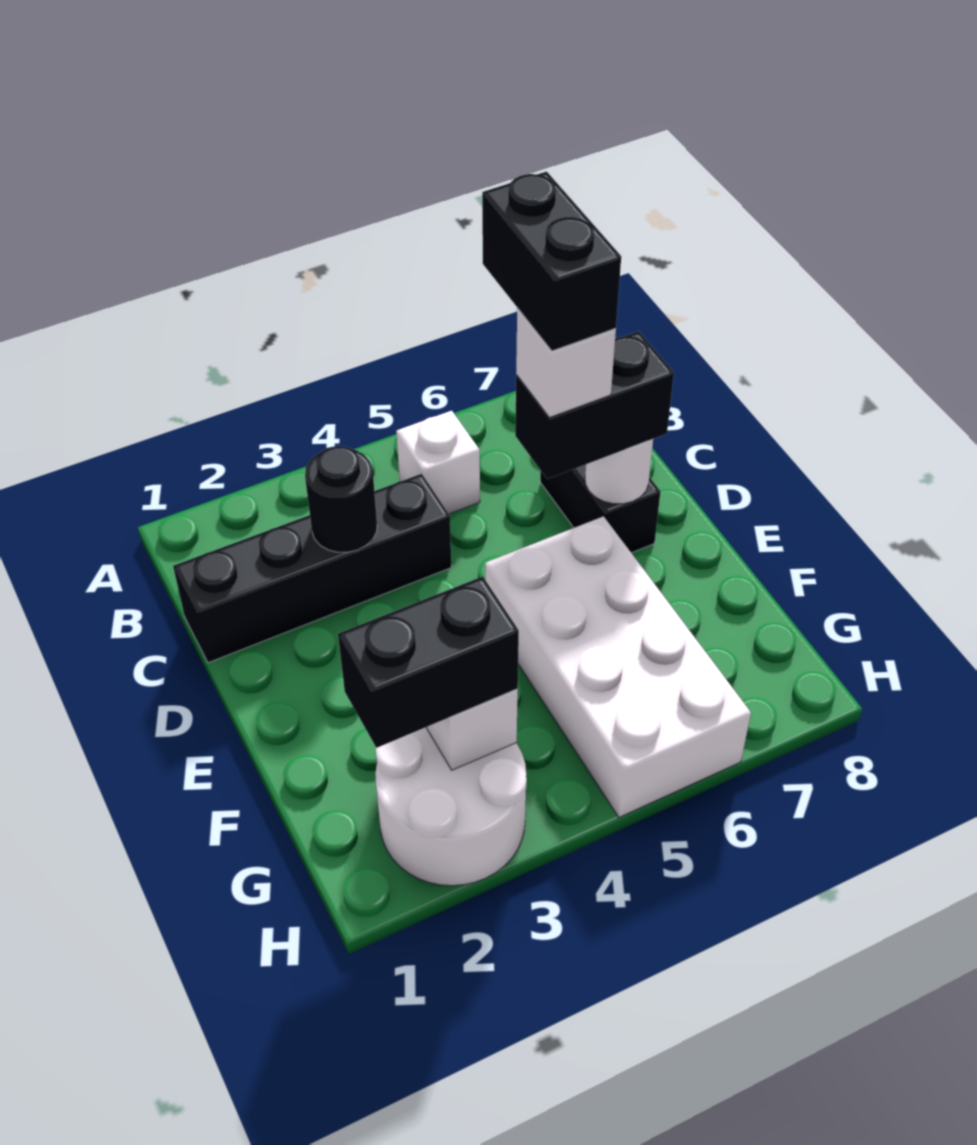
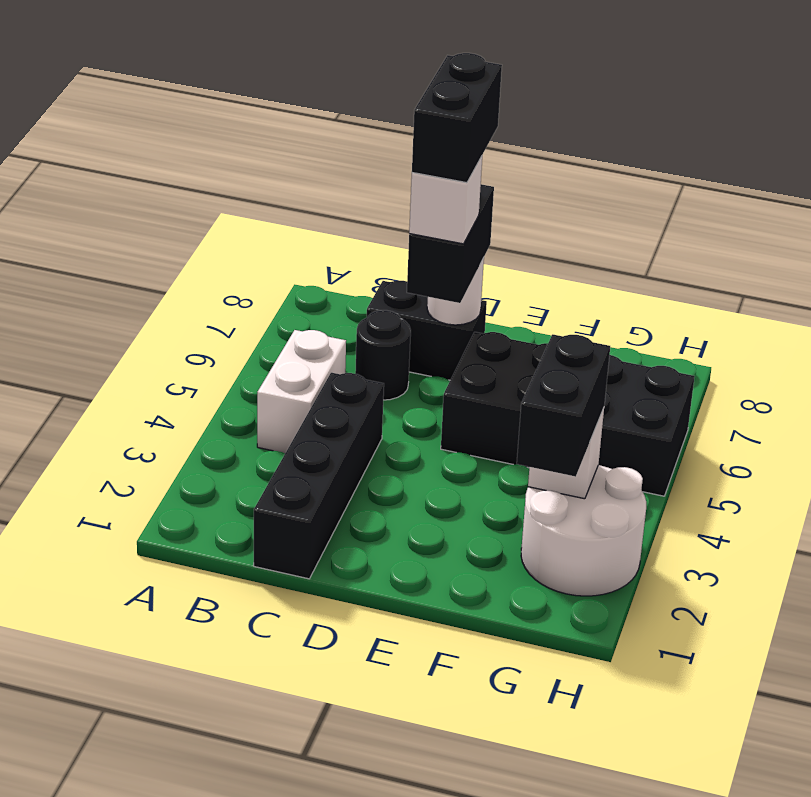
white brick B5 level 1 -> white brick B4:B5 level 1
black round brick C3 level 2 -> black round brick C6 level 1
black brick C6:D6 level 5 -> black brick D6:D7 level 5
white brick E5:H6 level 1 -> black brick E5:H6 level 1

